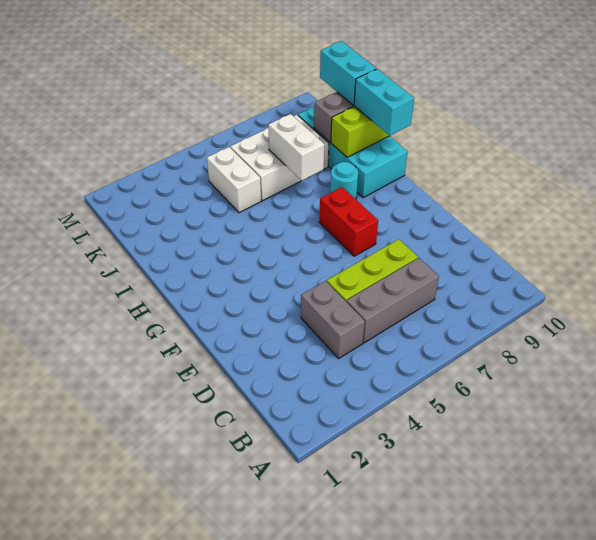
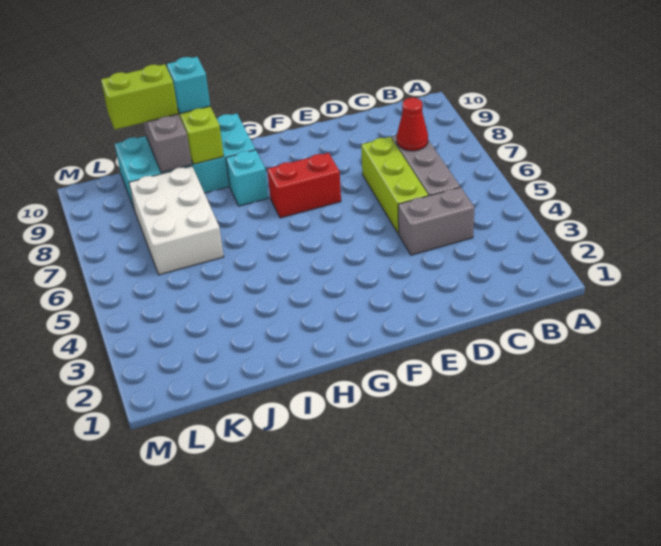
none -> red cone C7 level 2
cyan round brick H8 level 1 -> cyan brick H8 level 1
cyan brick H10:I10 level 3 -> cyan brick I10 level 3
white brick I7:J7 level 2 -> none
white brick J5:K5 level 1 -> none
cyan brick J10:K10 level 3 -> lime brick J10:K10 level 3

